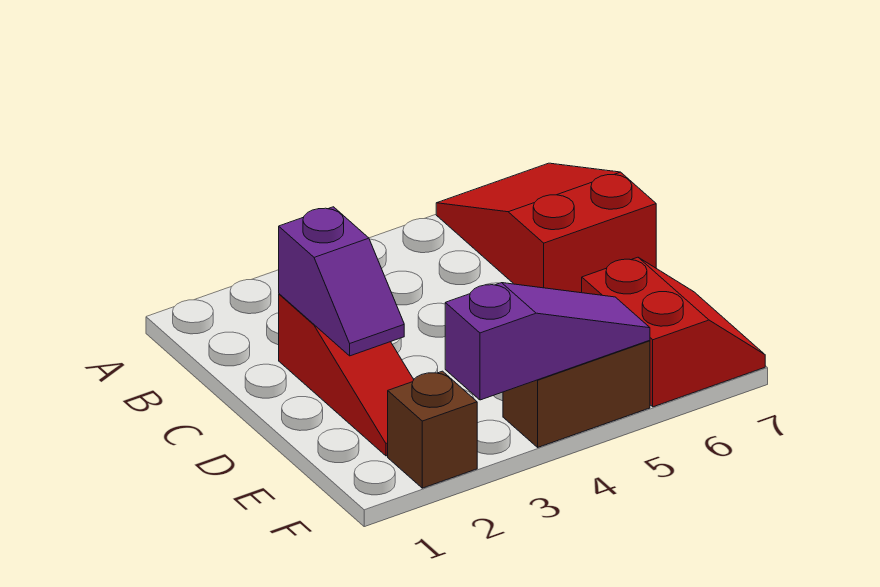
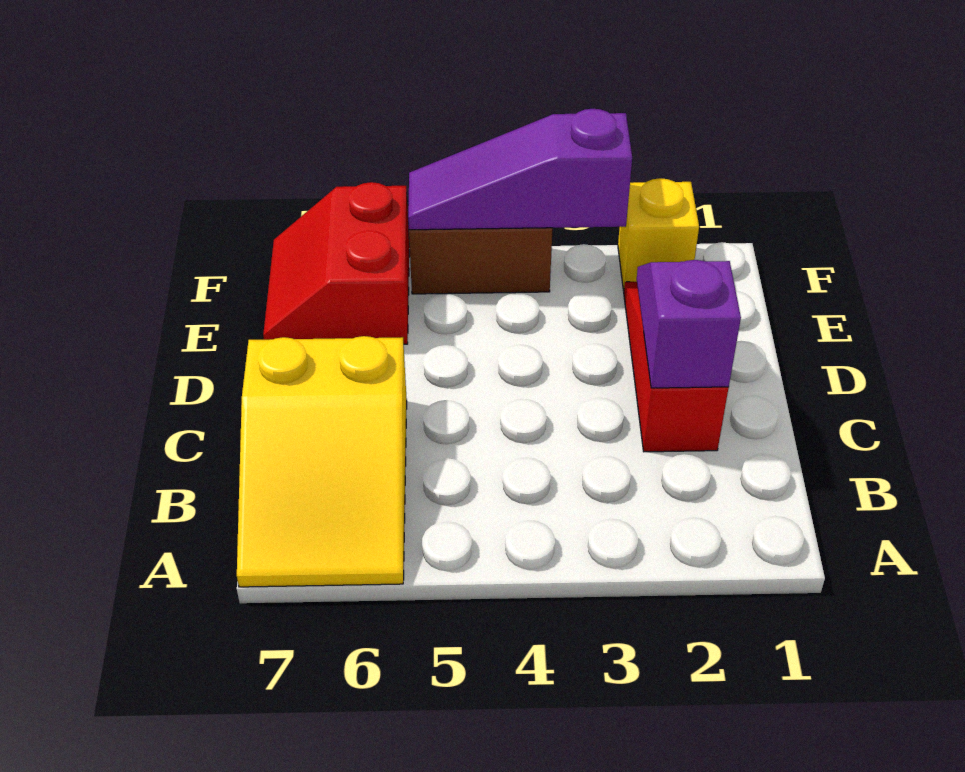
red slope A6:C7 level 1 top C -> yellow slope A6:C7 level 1 top C
brown brick F2 level 1 -> yellow brick F2 level 1

